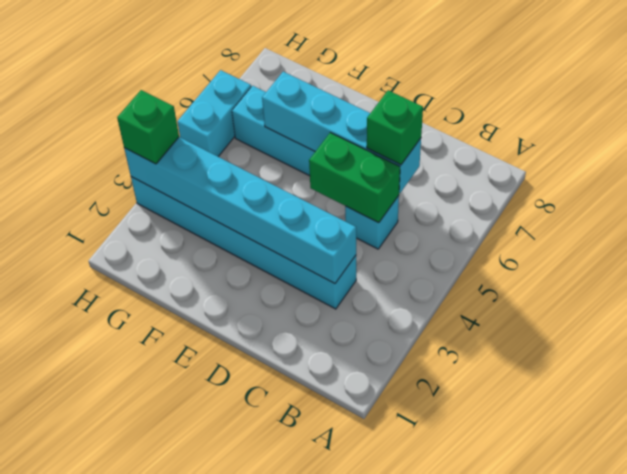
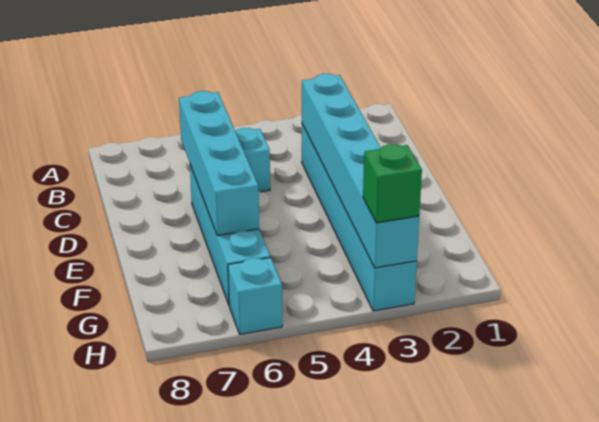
green brick C5:D5 level 2 -> none
green brick C6 level 3 -> none
cyan brick H5:H6 level 1 -> cyan brick H6 level 1

